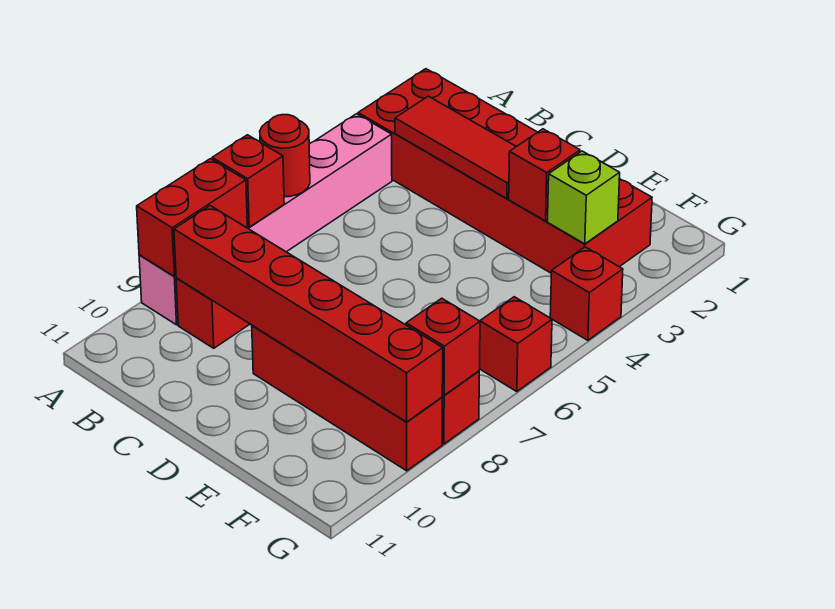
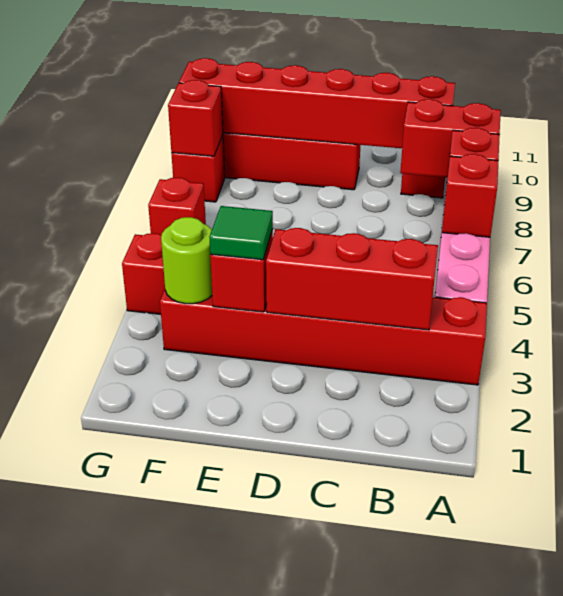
red brick A2:F3 level 1 -> red brick A3:F3 level 1
red round brick A6 level 2 -> red brick A6 level 2
red brick A8:A9 level 2 -> red brick A8:B8 level 2
red tile B3:D3 level 2 -> red brick B3:D3 level 2
none -> green tile E3 level 3
lime brick F3 level 2 -> lime round brick F3 level 2

